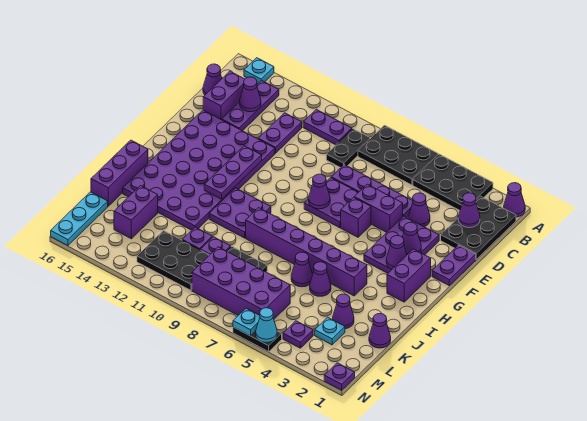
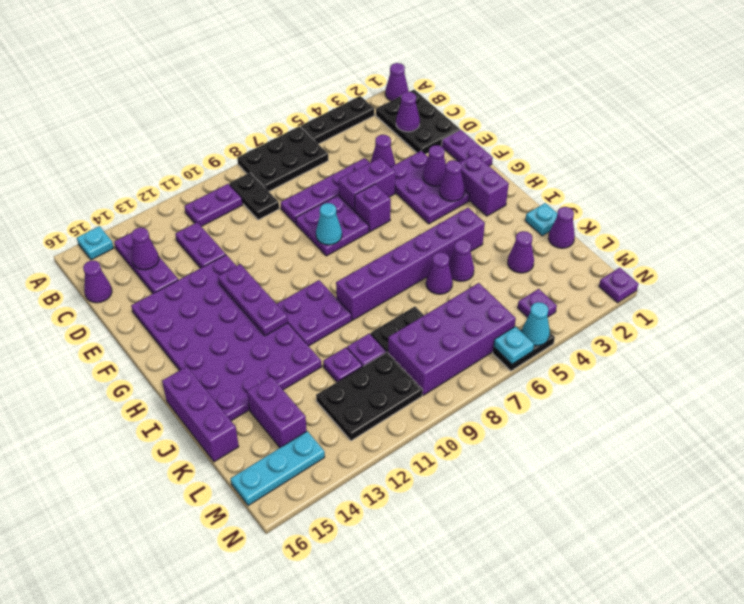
black plate A3:B5 level 1 -> black plate A3:A5 level 1
purple brick C15:D15 level 1 -> none
purple cone F8 level 2 -> cyan cone F8 level 2
cyan plate L3 level 1 -> cyan plate J1 level 1
cyan plate L16:N16 level 1 -> cyan plate M14:M16 level 1

